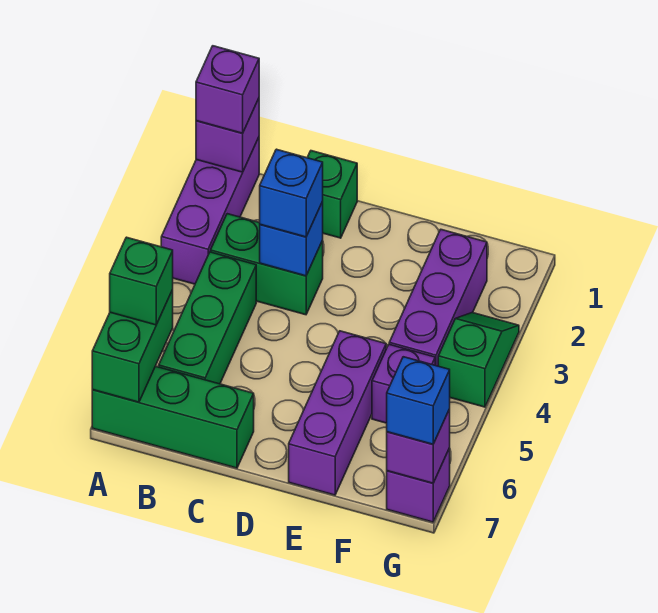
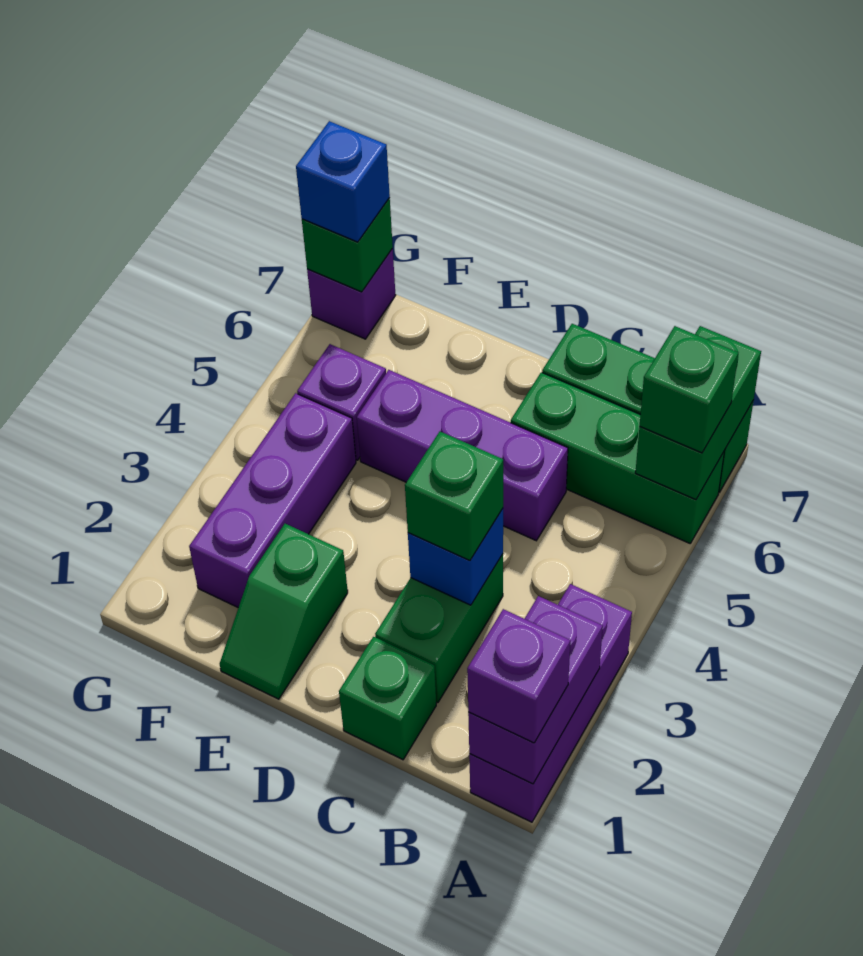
purple brick A1 level 2 -> purple brick A1:A2 level 2
green brick B3:C3 level 1 -> green brick C2:C3 level 1
green brick B4:B6 level 1 -> green brick A6:C6 level 1
blue brick C3 level 3 -> green brick C3 level 3
purple brick E5:E7 level 1 -> purple brick C5:E5 level 1
green slope G3:G4 level 1 top 4 -> green slope E1:E2 level 1 top 2
purple brick G7 level 2 -> green brick G7 level 2

